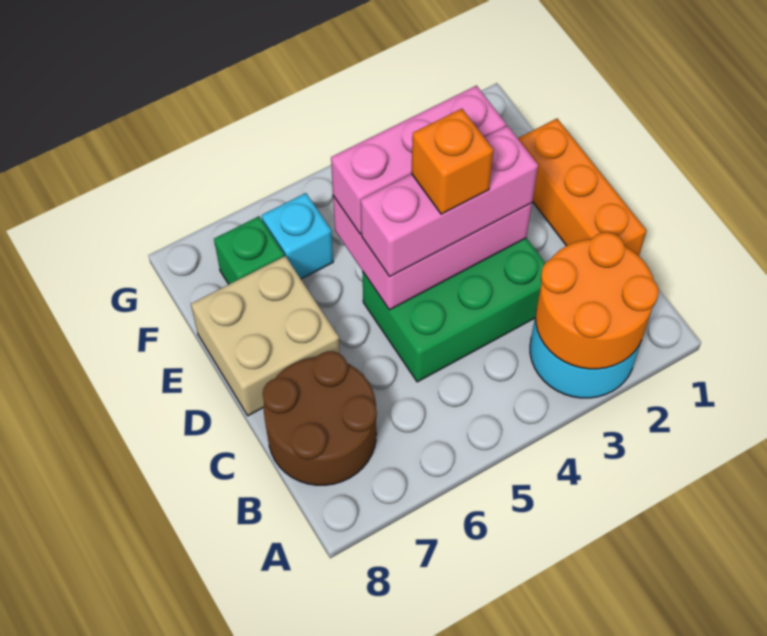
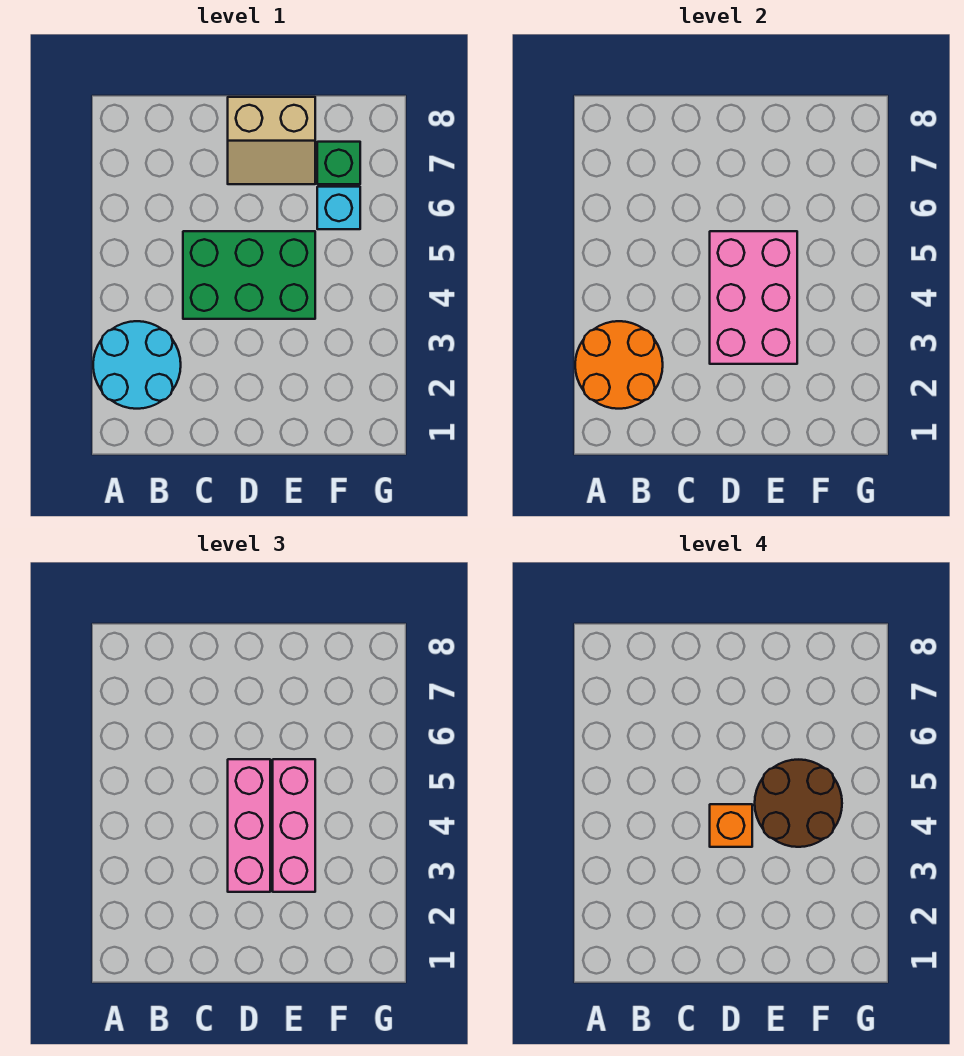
brown round brick B7:C8 level 1 -> brown round brick E4:F5 level 4
orange brick C1:E1 level 1 -> none
green brick C3:D5 level 1 -> green brick C4:E5 level 1
tan brick D7:E8 level 1 -> tan slope D7:E8 level 1 top 8

